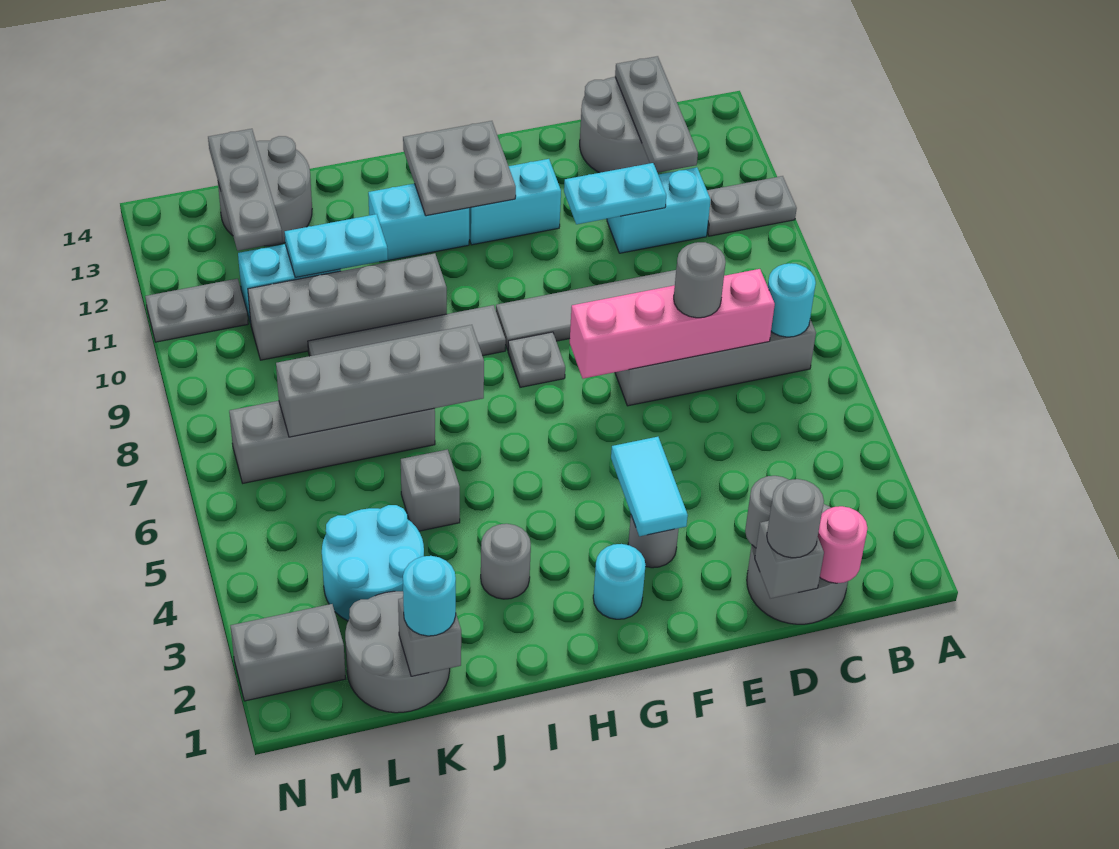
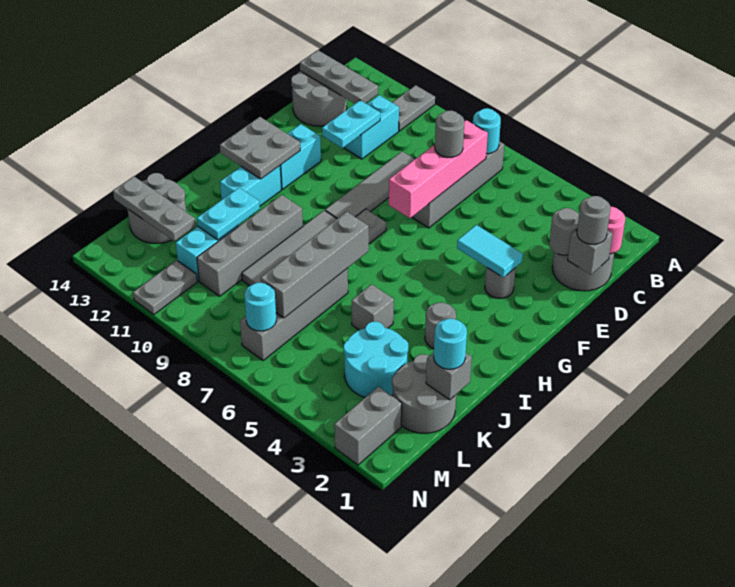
cyan round brick G2 level 1 -> cyan round brick M7 level 2

